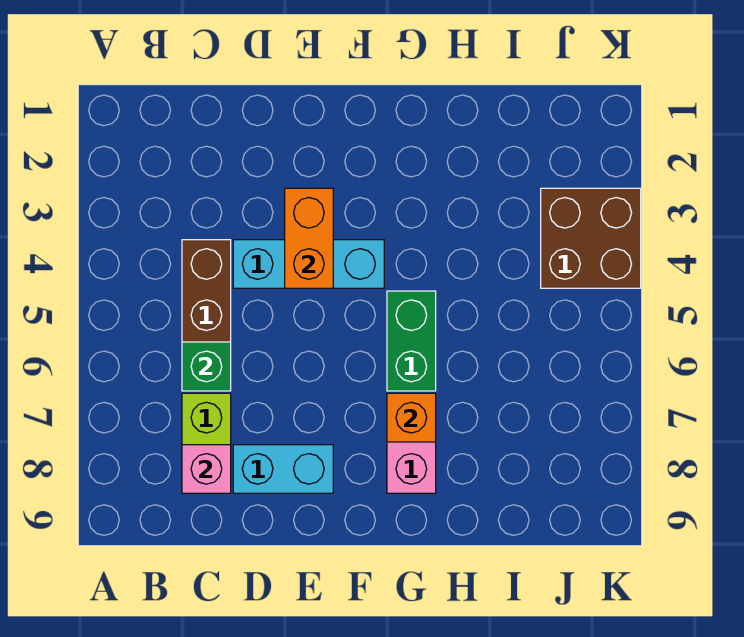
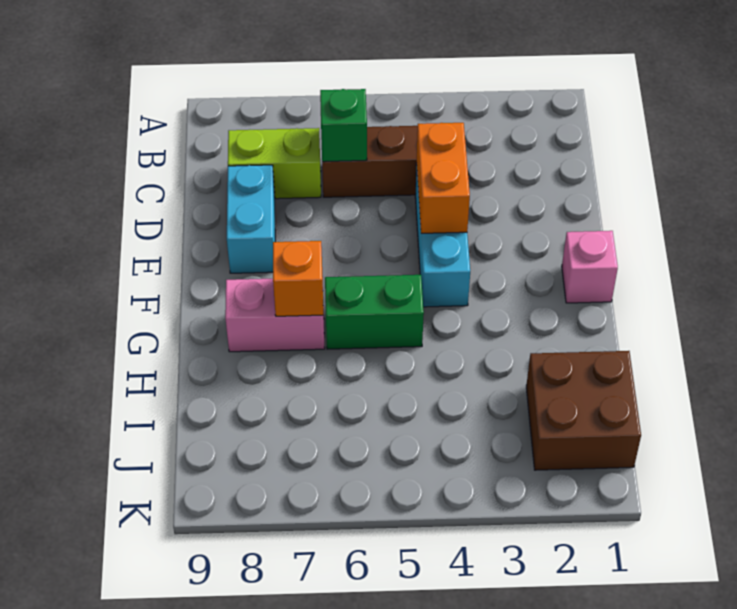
pink brick C8 level 2 -> pink brick F1 level 1
orange brick E3:E4 level 2 -> orange brick D4:E4 level 2
brown brick J3:K4 level 1 -> brown brick I1:J2 level 1

